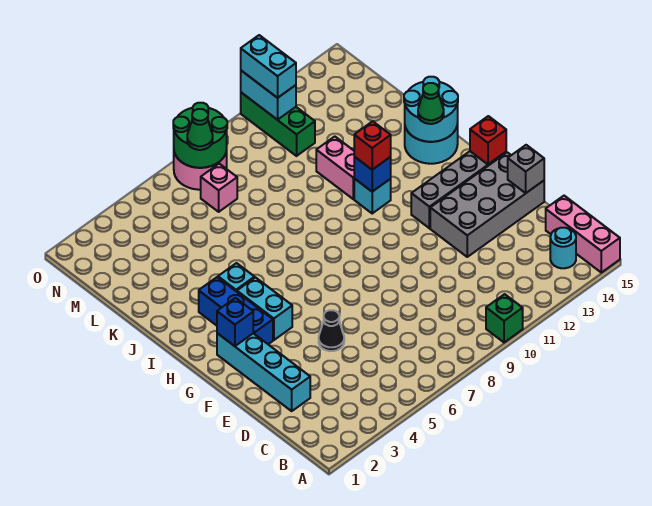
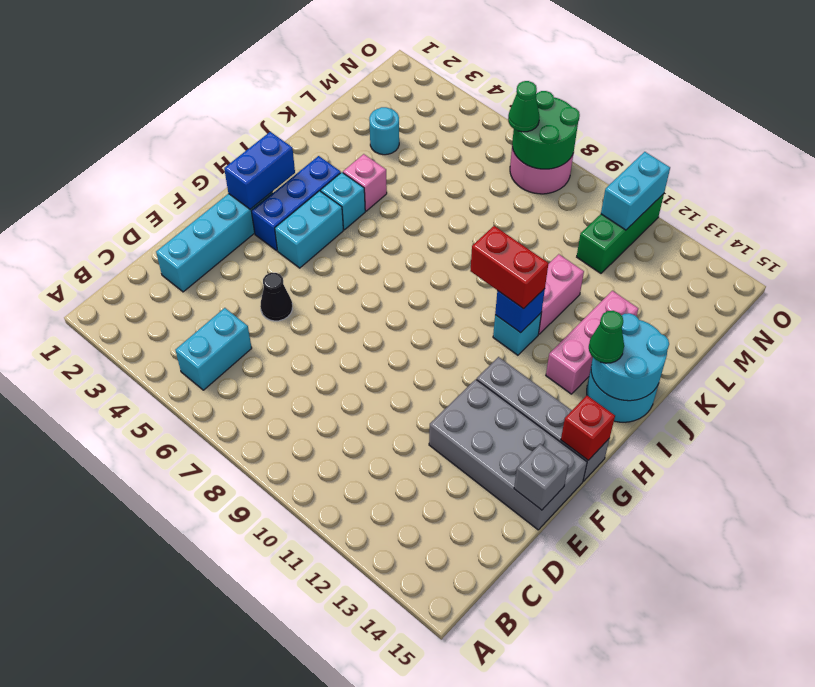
green brick A10 level 1 -> none
pink brick A15:C15 level 1 -> pink brick I13:K13 level 1
cyan round brick B14 level 1 -> cyan round brick L3 level 1
blue brick G2 level 2 -> blue brick G2:H2 level 2
red brick I11 level 3 -> red brick I10:I11 level 3
pink brick M7 level 1 -> pink brick J4 level 1
cyan brick N11:O11 level 3 -> cyan brick B5:C5 level 1

